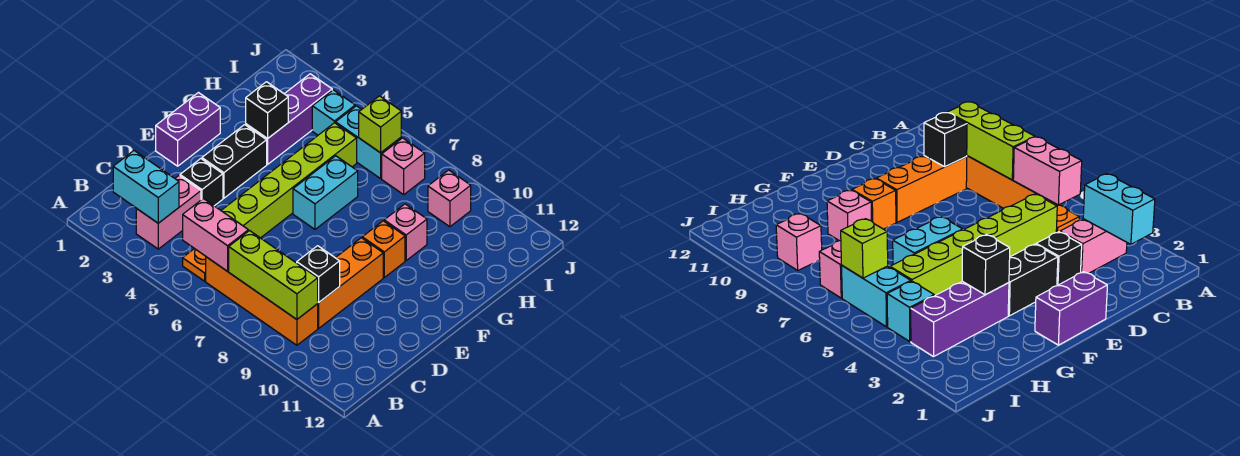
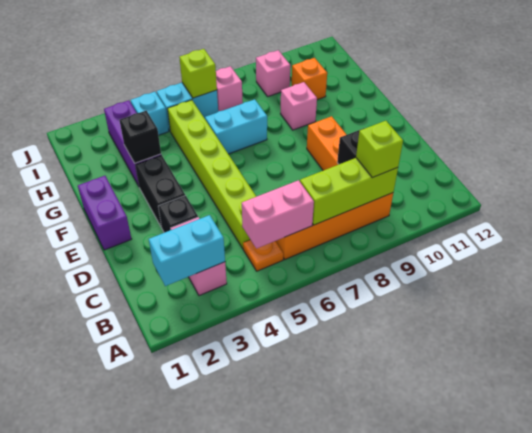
none -> lime brick B9 level 3
cyan brick F6:G6 level 1 -> cyan brick G6:G7 level 1
orange brick F9 level 1 -> orange brick H10 level 1

